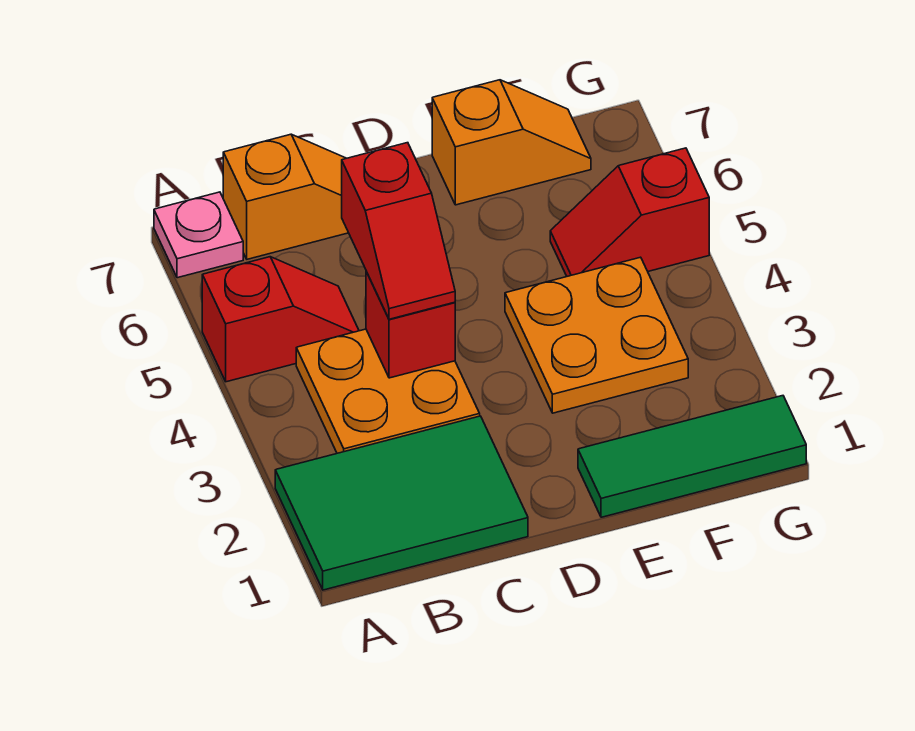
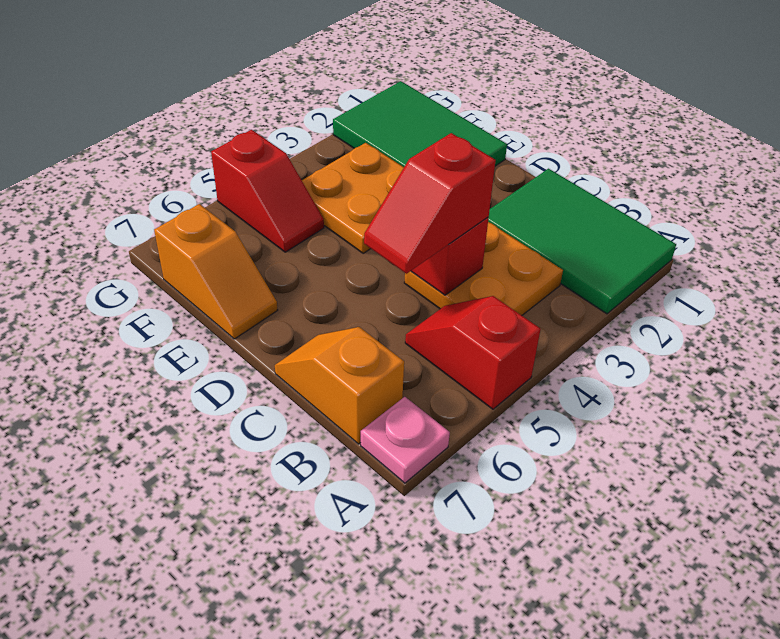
red slope C4:C5 level 3 top 5 -> red slope C4:C5 level 3 top 4
green tile E1:G1 level 1 -> green tile E1:G2 level 1
orange slope E7:F7 level 1 top E -> orange slope E7:F7 level 1 top F

